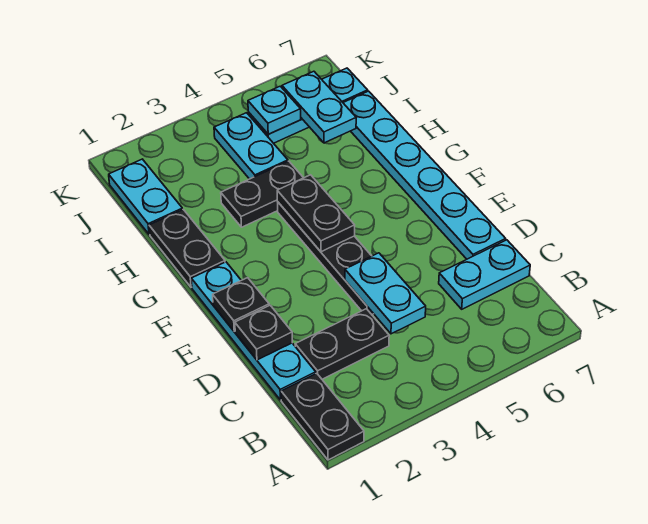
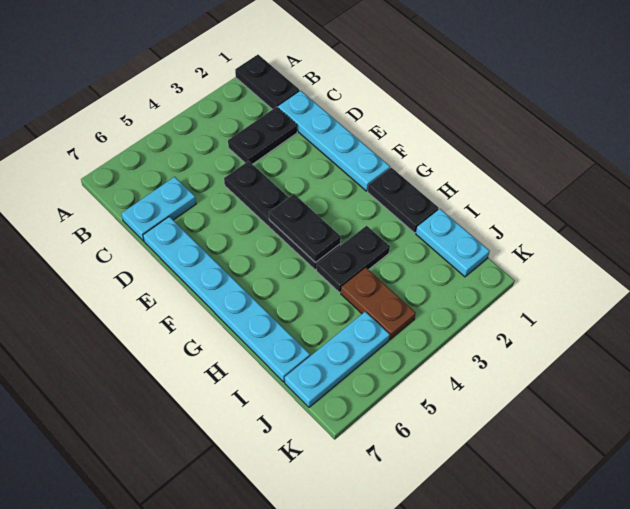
cyan plate C4:D4 level 2 -> none
black plate D1 level 2 -> none
black plate E1 level 2 -> none
cyan plate I4:J4 level 1 -> brown plate I4:J4 level 1
cyan plate I6:J6 level 2 -> none
cyan plate J5 level 2 -> none

